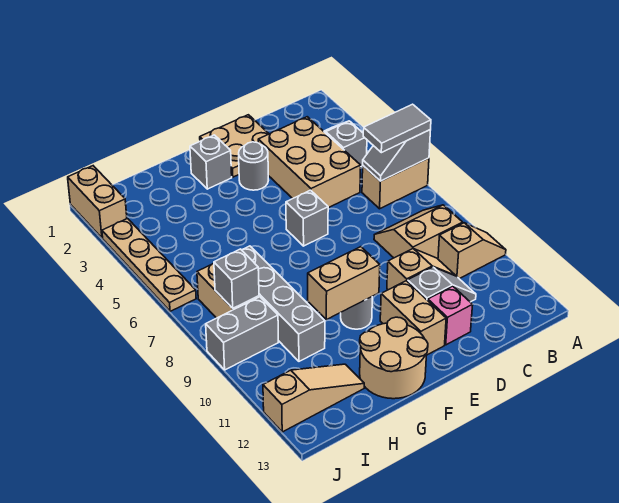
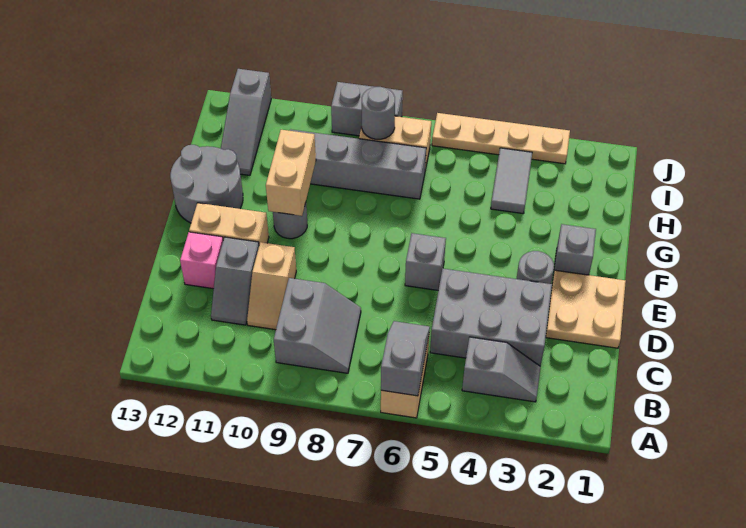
grey tile A6:B6 level 3 -> grey tile H4:I4 level 1
tan slope A10:B10 level 1 top B -> none
tan slope B8:C9 level 1 top 9 -> grey slope B8:C9 level 1 top 9
tan brick C3:D5 level 1 -> grey brick C3:D5 level 1
tan round brick F12:G13 level 1 -> grey round brick F12:G13 level 1
tan slope H12:J12 level 1 top J -> grey slope H12:J12 level 1 top J
grey brick I8 level 2 -> grey round brick I8 level 2
grey brick I9:J9 level 1 -> grey brick J8:J9 level 1
tan brick J1:J2 level 1 -> none

